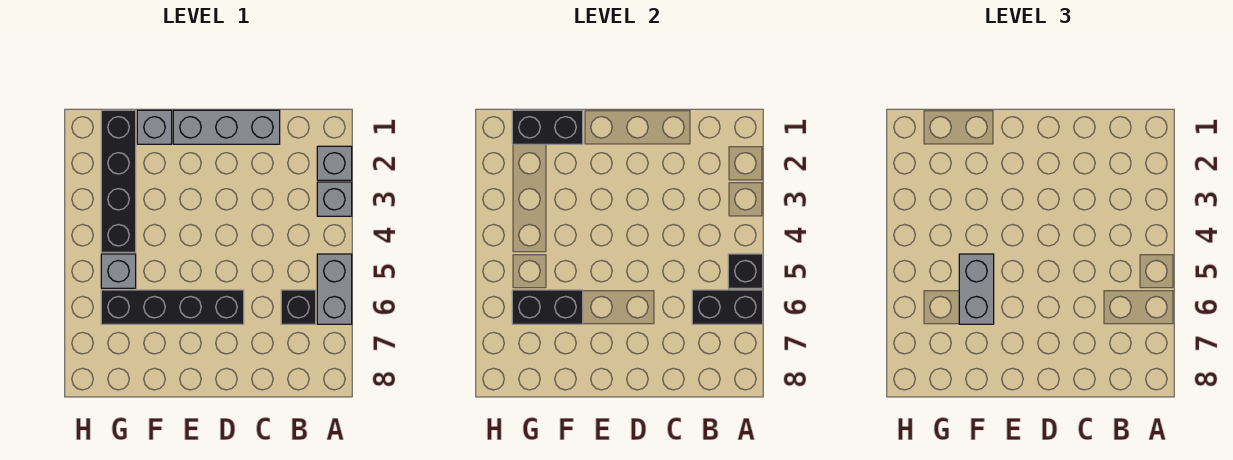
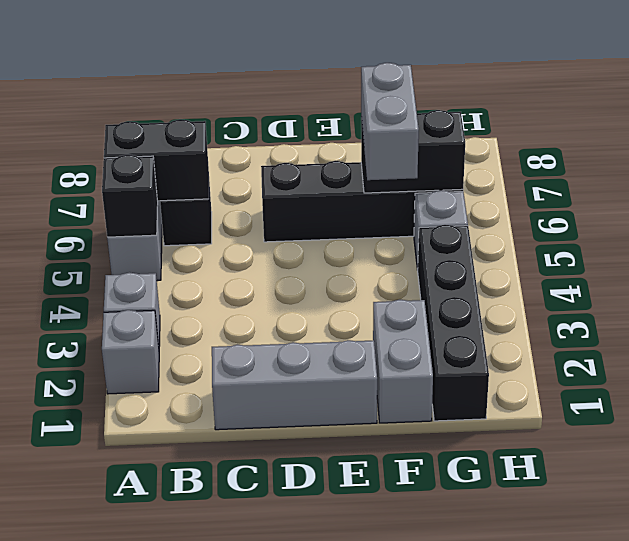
grey brick F1 level 1 -> grey brick F1:F2 level 1
black brick F1:G1 level 2 -> none

